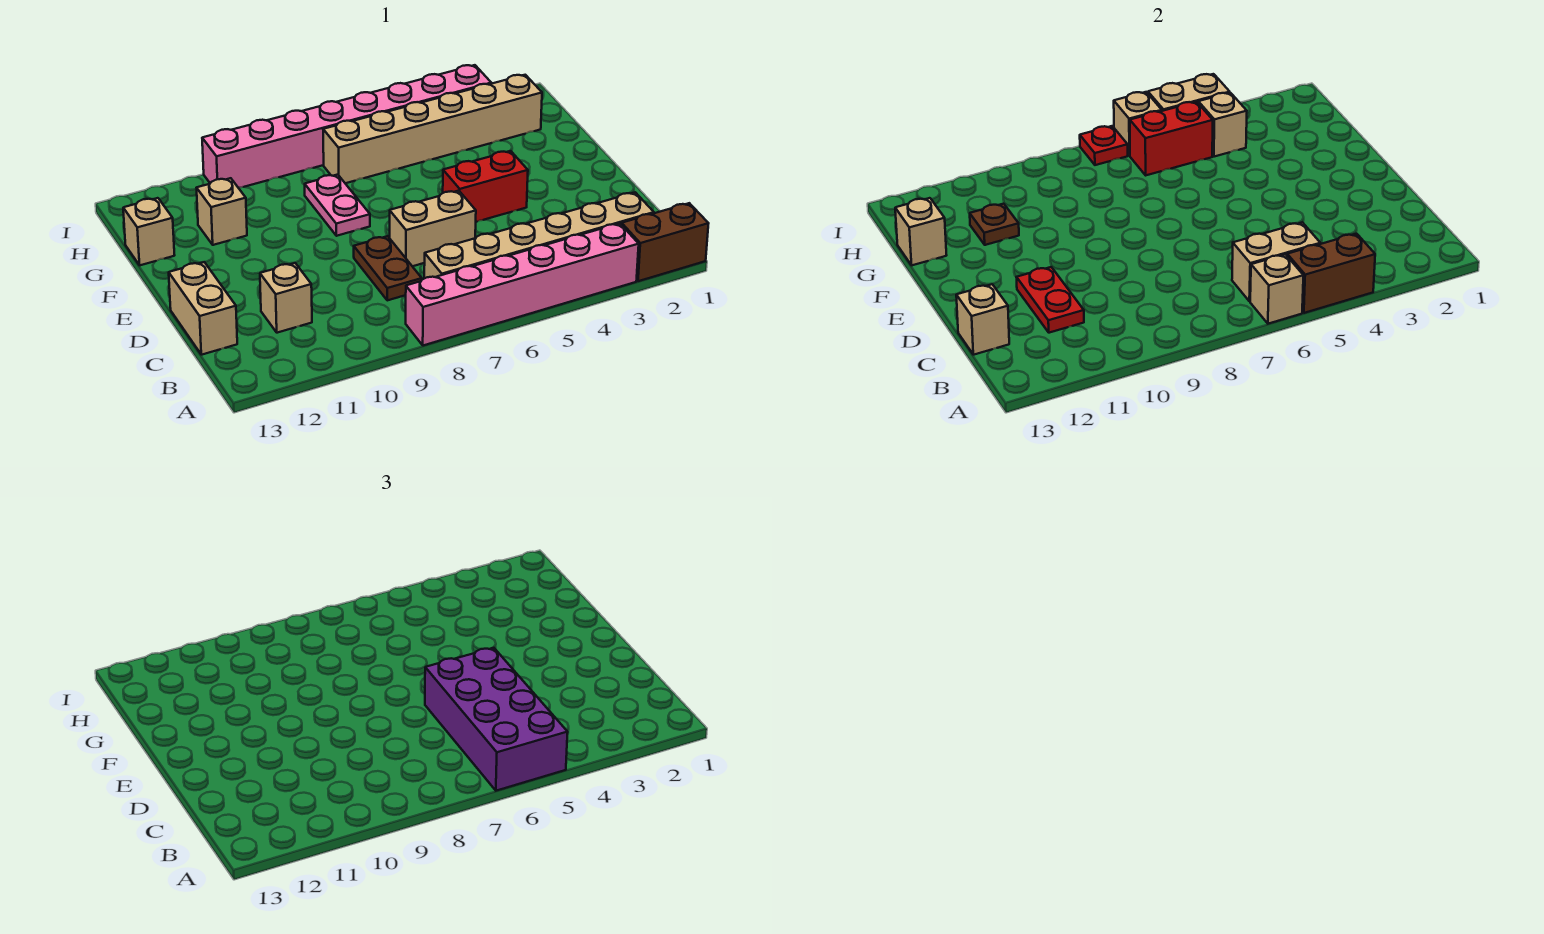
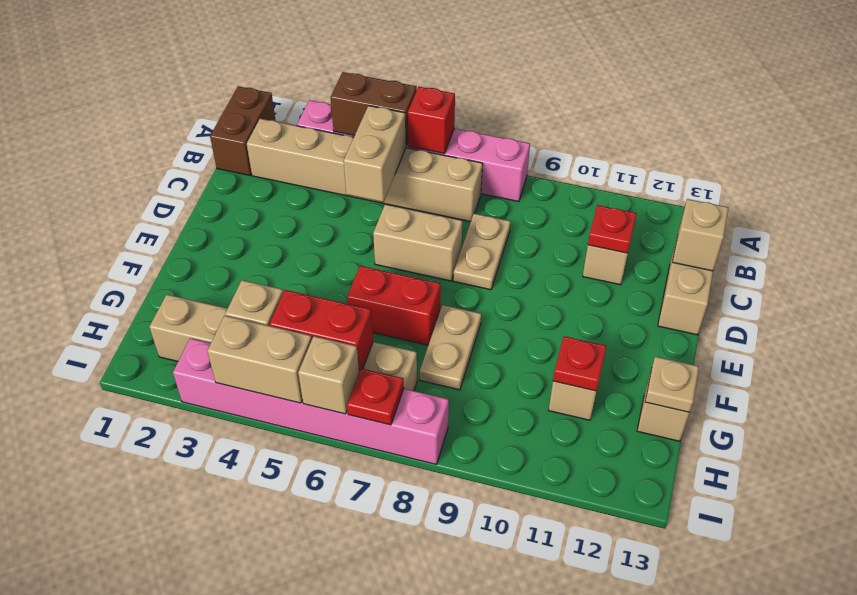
brown brick A1:A2 level 1 -> brown brick A1:B1 level 1
purple brick A5:D6 level 3 -> none
tan brick A6 level 2 -> red brick A6 level 2
tan brick B5:B6 level 2 -> tan brick B5:C5 level 2
brown plate C8:D8 level 1 -> tan plate C8:D8 level 1
red plate C11:D11 level 2 -> red plate C11 level 2
red brick E4:E5 level 1 -> red brick F6:F7 level 1
pink plate F8:G8 level 1 -> tan plate F8:G8 level 1
brown plate G11 level 2 -> red plate G11 level 2
tan brick G13 level 2 -> tan plate G13 level 2
pink brick I3:I10 level 1 -> pink brick I3:I8 level 1

